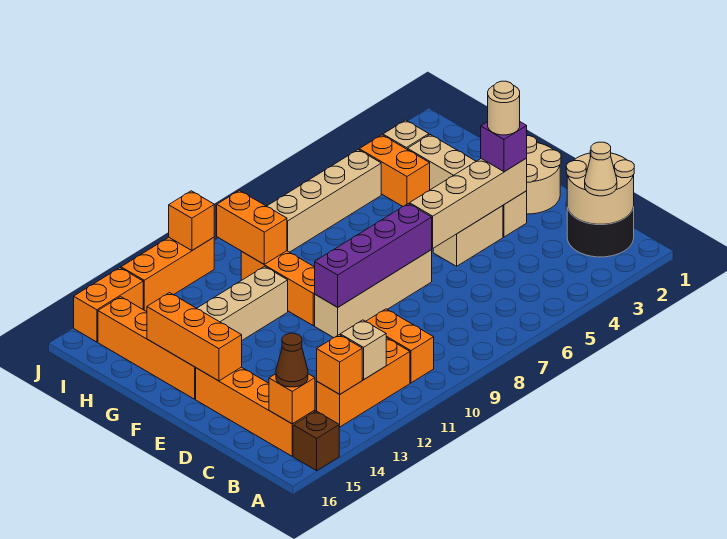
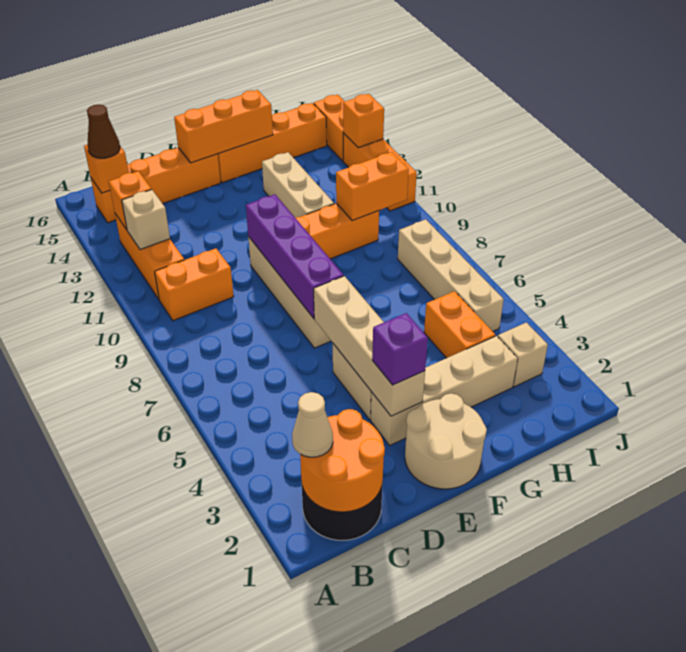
brown brick A15 level 1 -> none
tan round brick B1:C2 level 2 -> orange round brick B1:C2 level 2
tan round brick E3 level 4 -> none
orange brick H4:I4 level 1 -> orange brick H4:H5 level 1
orange brick J11 level 2 -> orange brick J13 level 2

